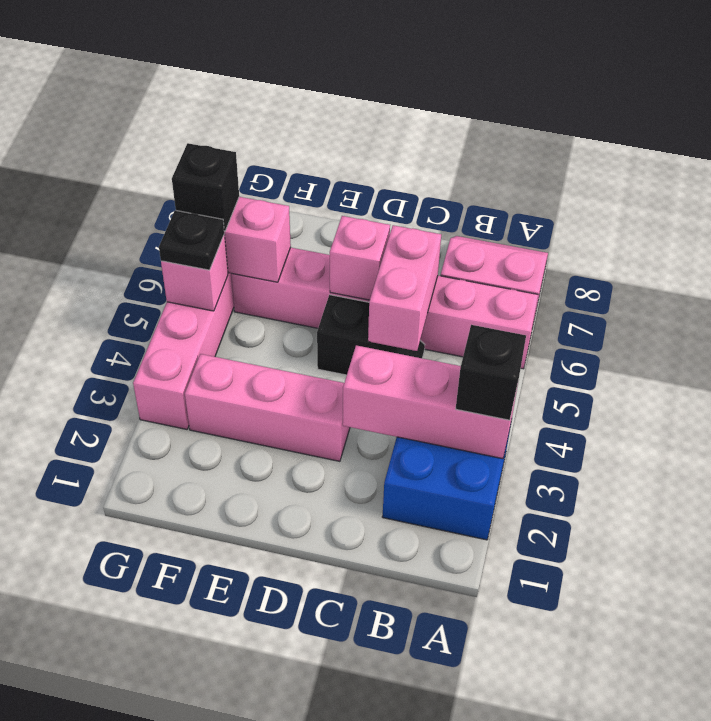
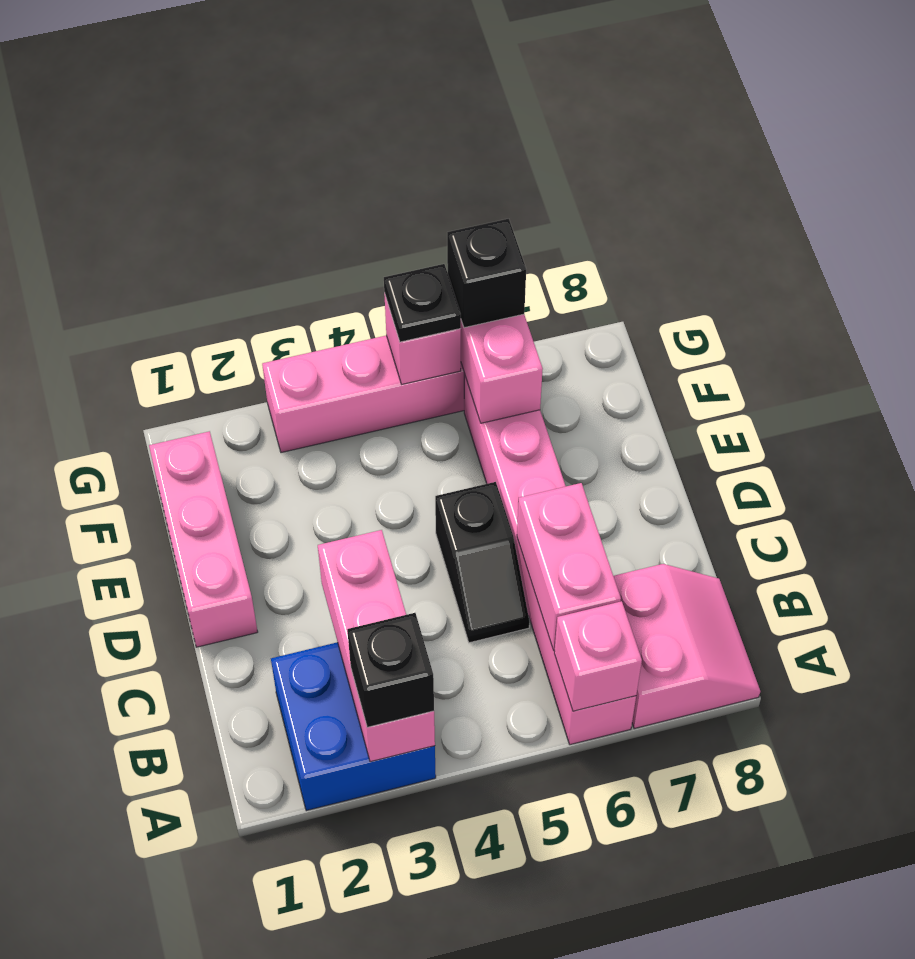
pink brick C5:C6 level 2 -> pink brick B6:C6 level 2
pink brick D3:F3 level 1 -> pink brick D1:F1 level 1
pink brick D6 level 2 -> pink brick A6 level 2

